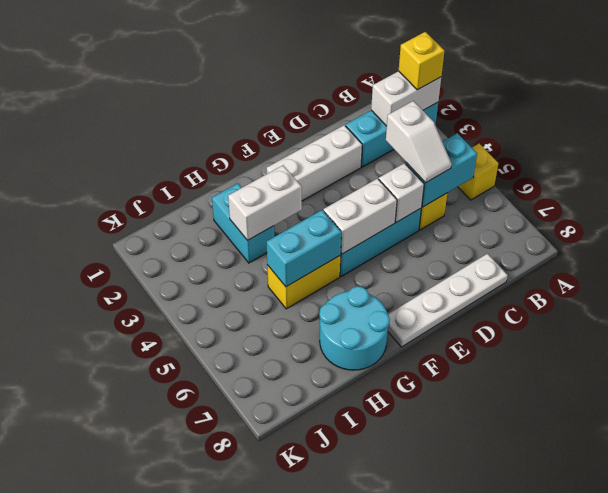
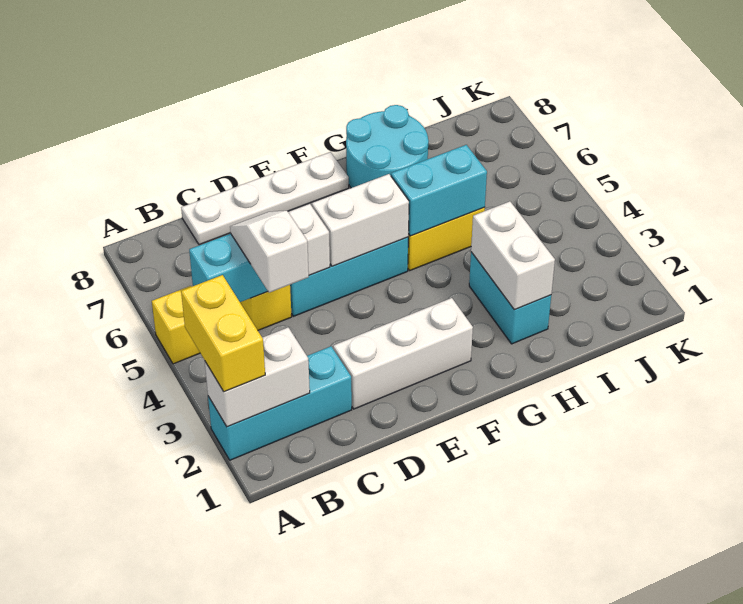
yellow brick A2 level 3 -> yellow brick A2:A3 level 3
white brick G3:H3 level 2 -> white brick H2:H3 level 2

